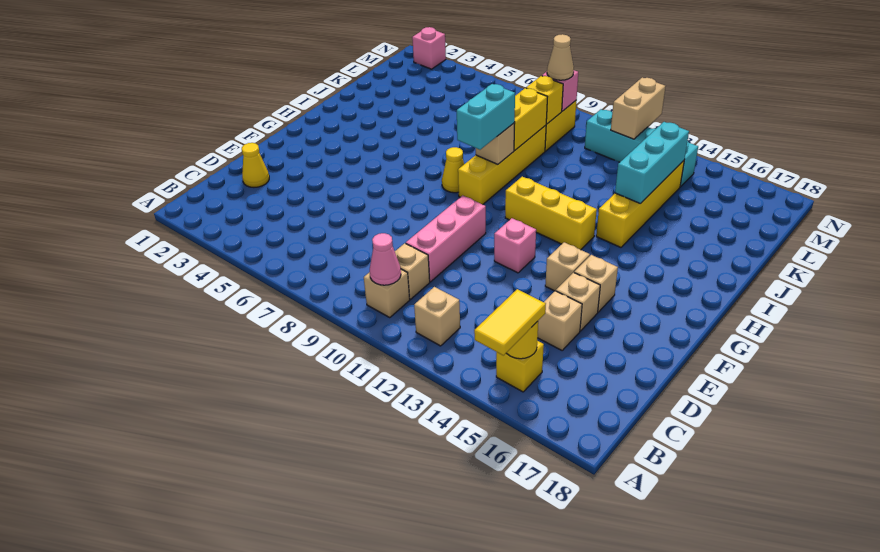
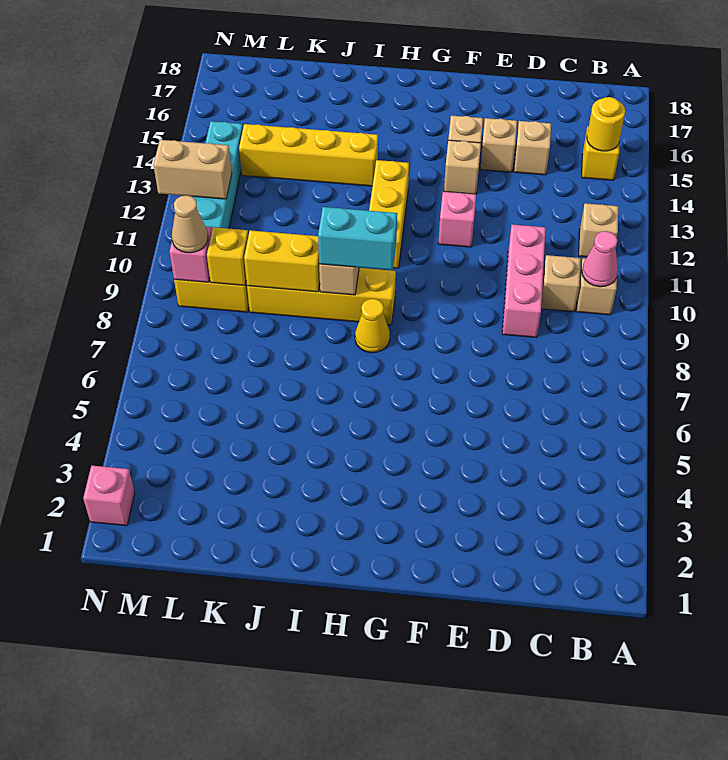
yellow tile A15:B15 level 3 -> none
yellow cone D2 level 1 -> none
pink brick D10:F10 level 1 -> pink brick D9:D11 level 1
cyan brick J14:L14 level 2 -> none

